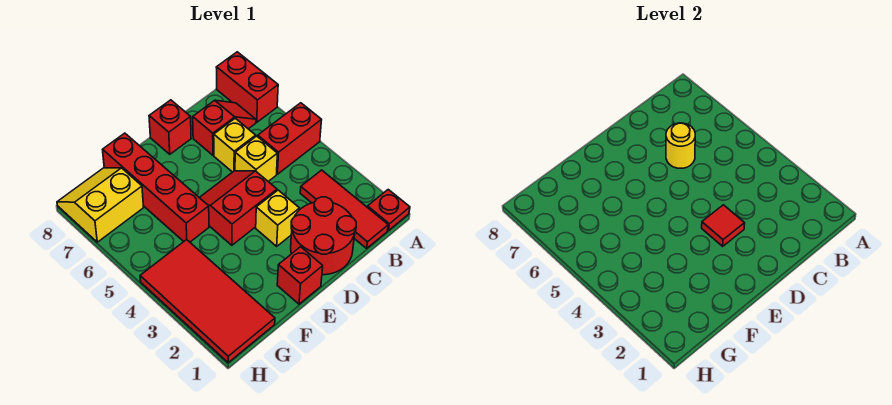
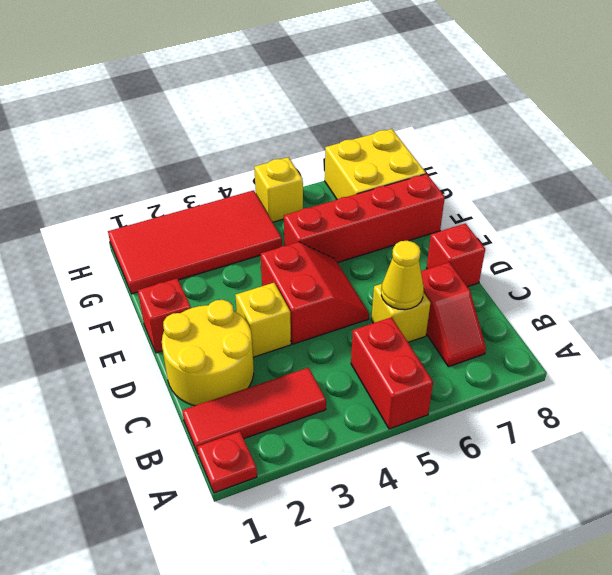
red brick A7:A8 level 1 -> none
red round brick C1:D2 level 1 -> yellow round brick C1:D2 level 1
yellow brick C5 level 1 -> yellow brick H5 level 1
yellow round brick C6 level 2 -> yellow cone C6 level 2
red tile D3 level 2 -> none
yellow slope G7:H8 level 1 top 7 -> yellow brick G7:H8 level 1

